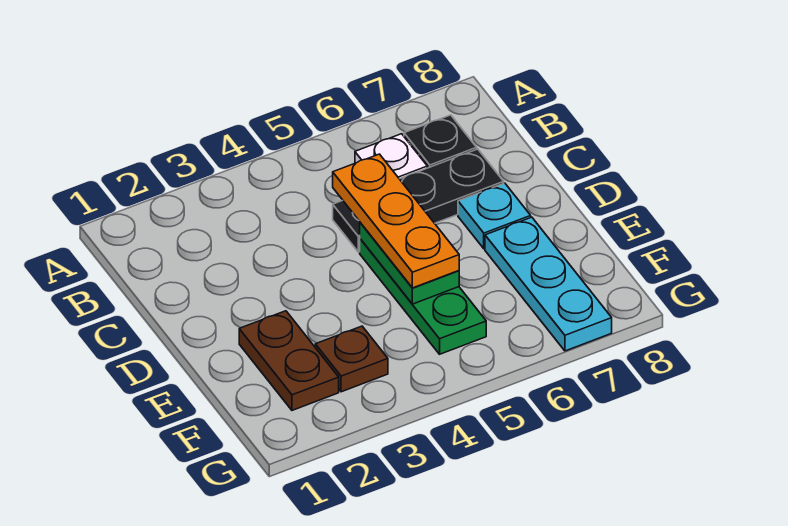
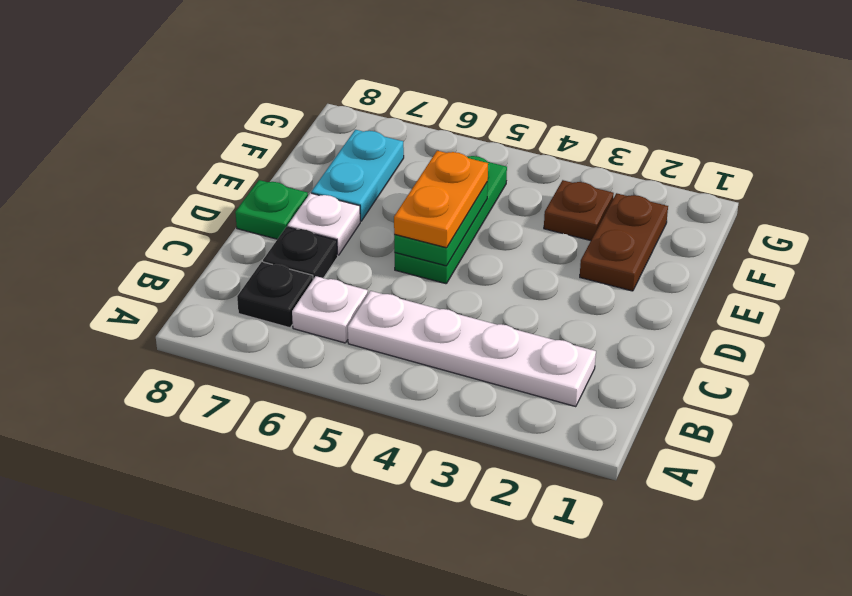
none -> white plate B2:B5 level 1
black plate C5:C7 level 1 -> black plate C7 level 1
orange plate C5:E5 level 3 -> orange plate D5:E5 level 3
cyan plate D7 level 1 -> white plate D7 level 1
none -> green plate D8 level 1
cyan plate E7:G7 level 1 -> cyan plate E7:F7 level 1

